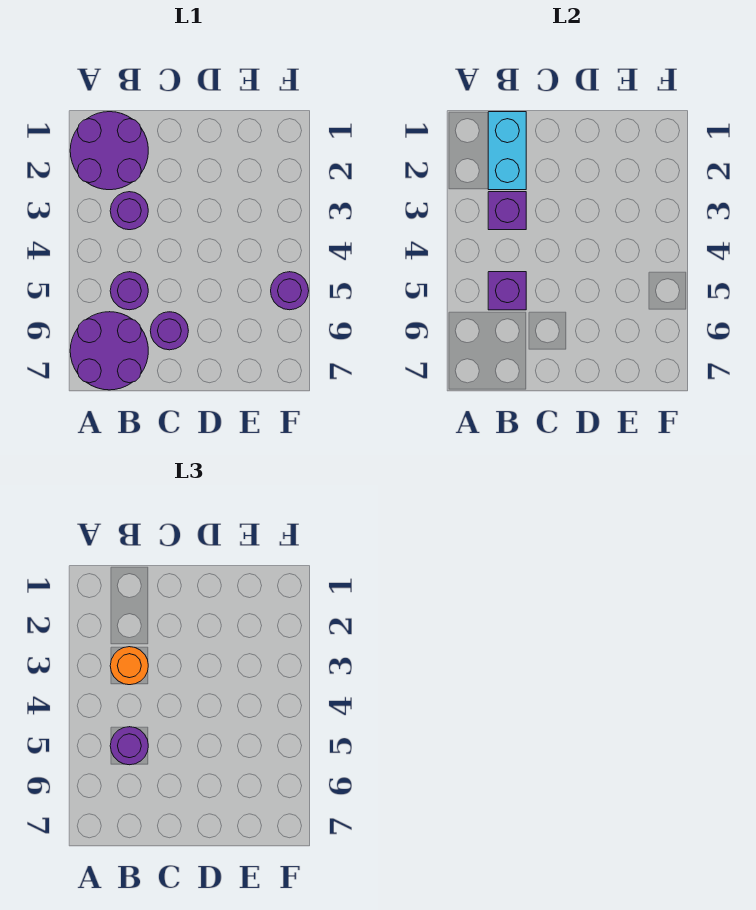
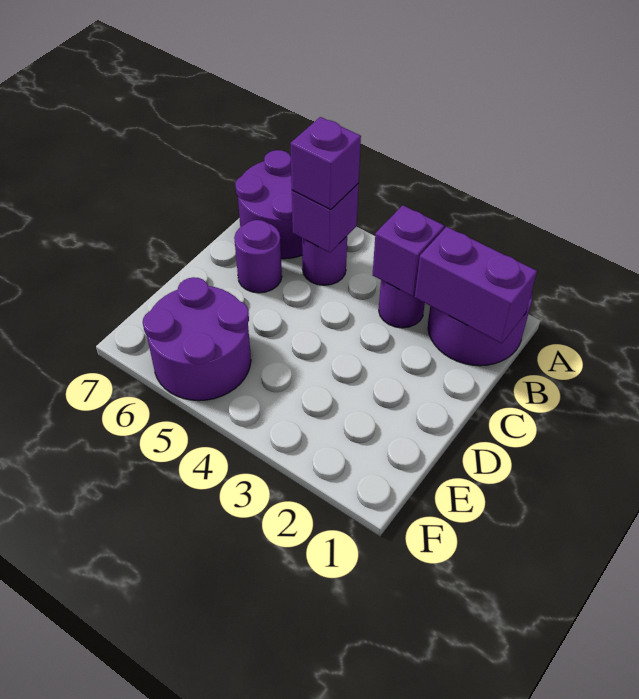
cyan brick B1:B2 level 2 -> purple brick B1:B2 level 2
orange round brick B3 level 3 -> none
purple round brick B5 level 3 -> purple brick B5 level 3
purple round brick F5 level 1 -> purple round brick E5:F6 level 1

